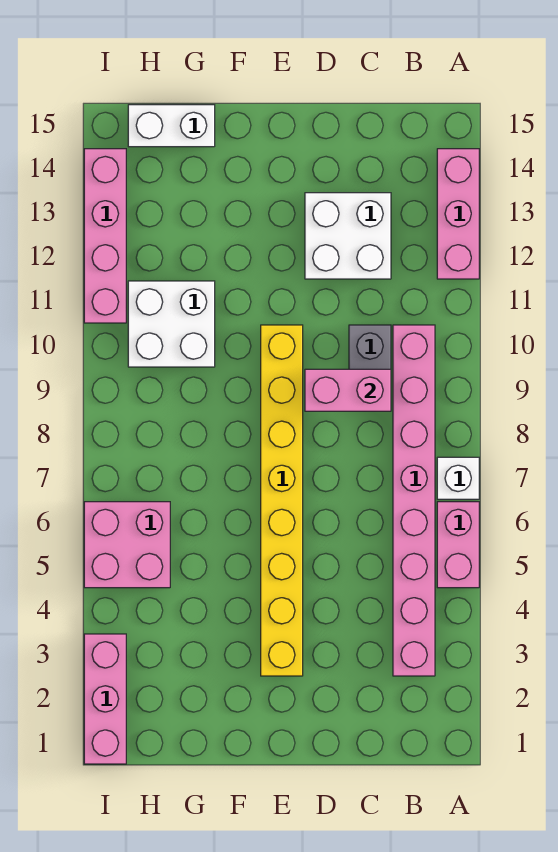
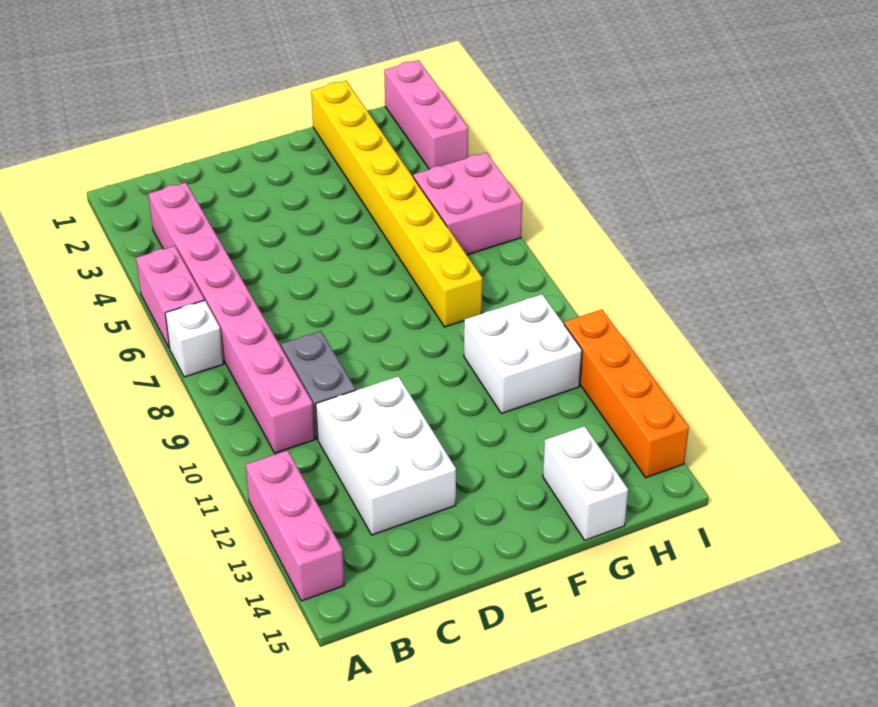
pink brick C9:D9 level 2 -> none
white brick C12:D13 level 1 -> white brick C11:D13 level 1
yellow brick E3:E10 level 1 -> yellow brick G1:G8 level 1
white brick G15:H15 level 1 -> white brick G14:G15 level 1
pink brick I11:I14 level 1 -> orange brick I11:I14 level 1

